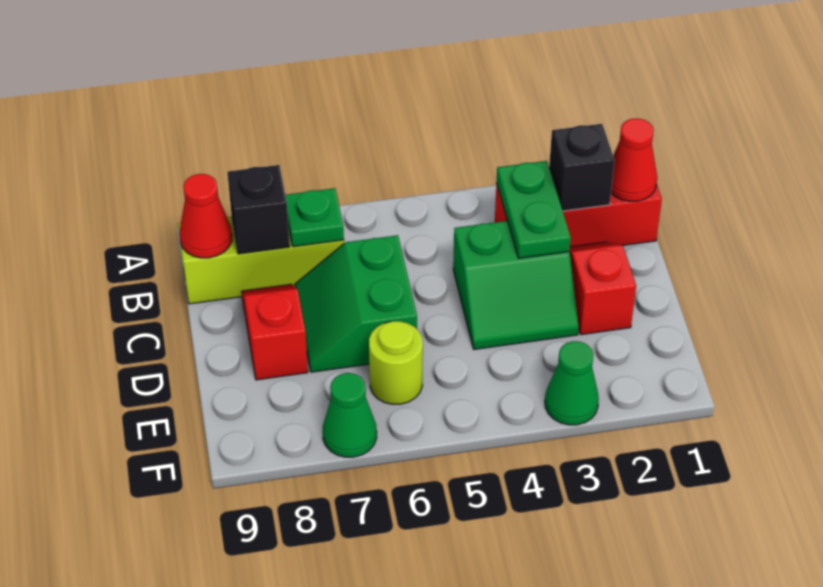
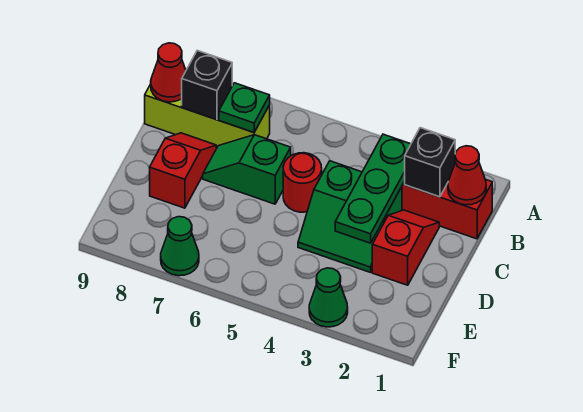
green plate B3:C3 level 2 -> green plate B3:D3 level 2
none -> red round brick C5 level 1
green slope C6:D7 level 1 top 6 -> green slope C6:C7 level 1 top 6
lime round brick E6 level 1 -> none

